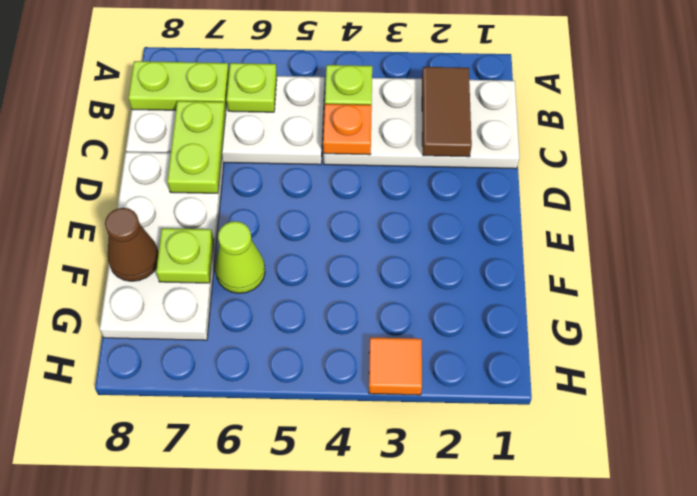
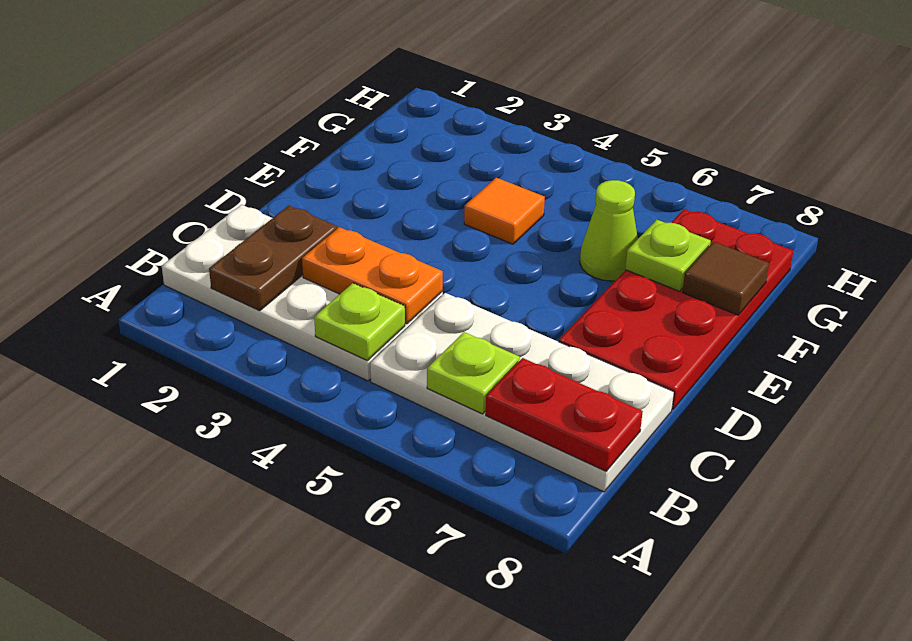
brown tile B2:C2 level 2 -> brown plate B2:C2 level 2
lime plate B7:B8 level 2 -> red plate B7:B8 level 2
orange plate C4 level 2 -> orange plate C3:C4 level 2
lime plate C7:D7 level 2 -> none
white plate D7:G8 level 1 -> red plate D7:G8 level 1
brown cone F8 level 2 -> brown tile F8 level 2
orange tile H3 level 1 -> orange tile F4 level 1

